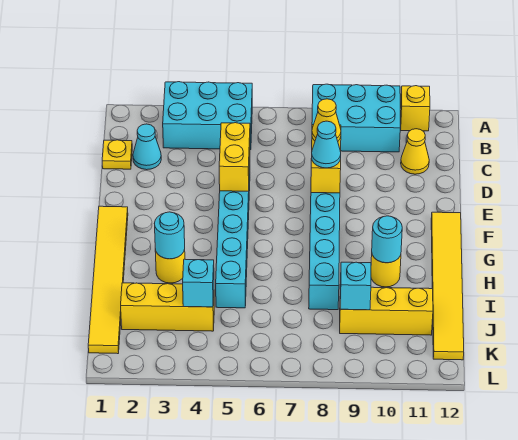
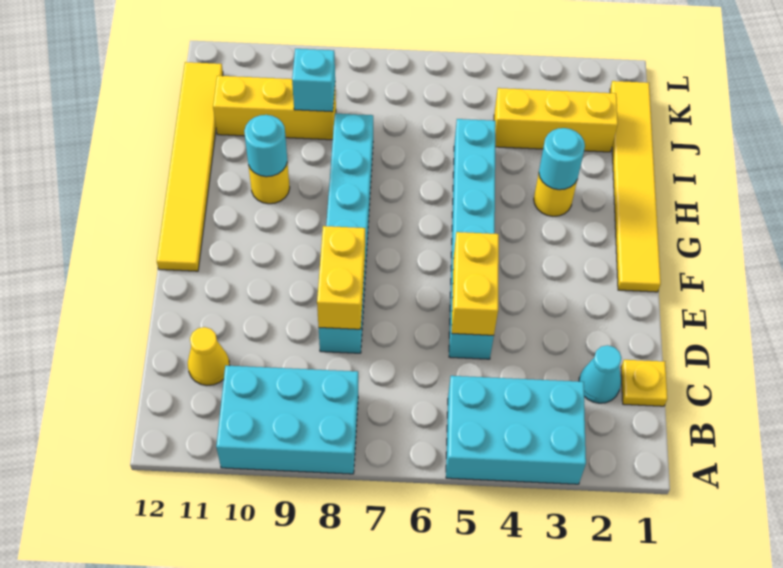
yellow brick A11 level 1 -> none
yellow cone D8 level 3 -> none
cyan cone E8 level 3 -> none
cyan brick J4 level 2 -> none

